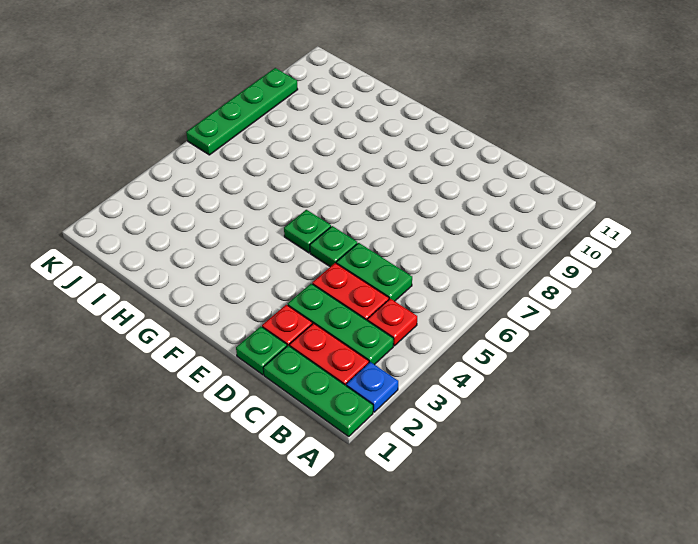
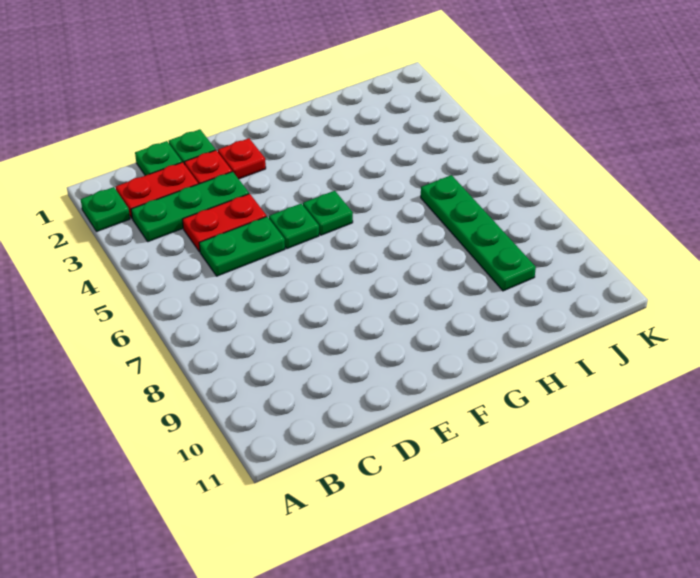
green plate A1:C1 level 1 -> green plate C1 level 1
blue plate A2 level 1 -> green plate A2 level 1
red plate B4 level 1 -> red plate E2 level 1
green plate K6:K9 level 1 -> green plate I6:I9 level 1

